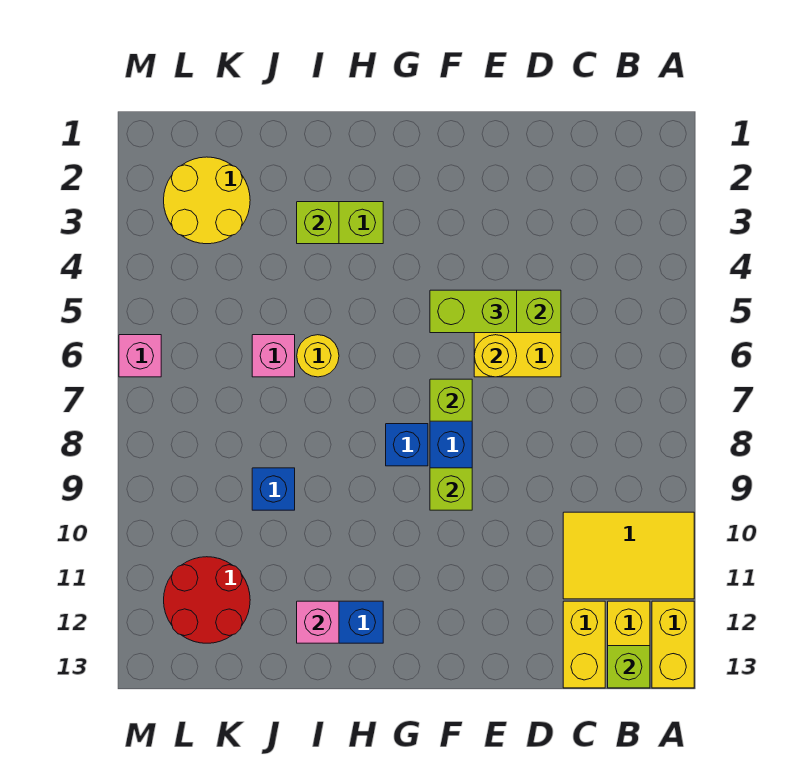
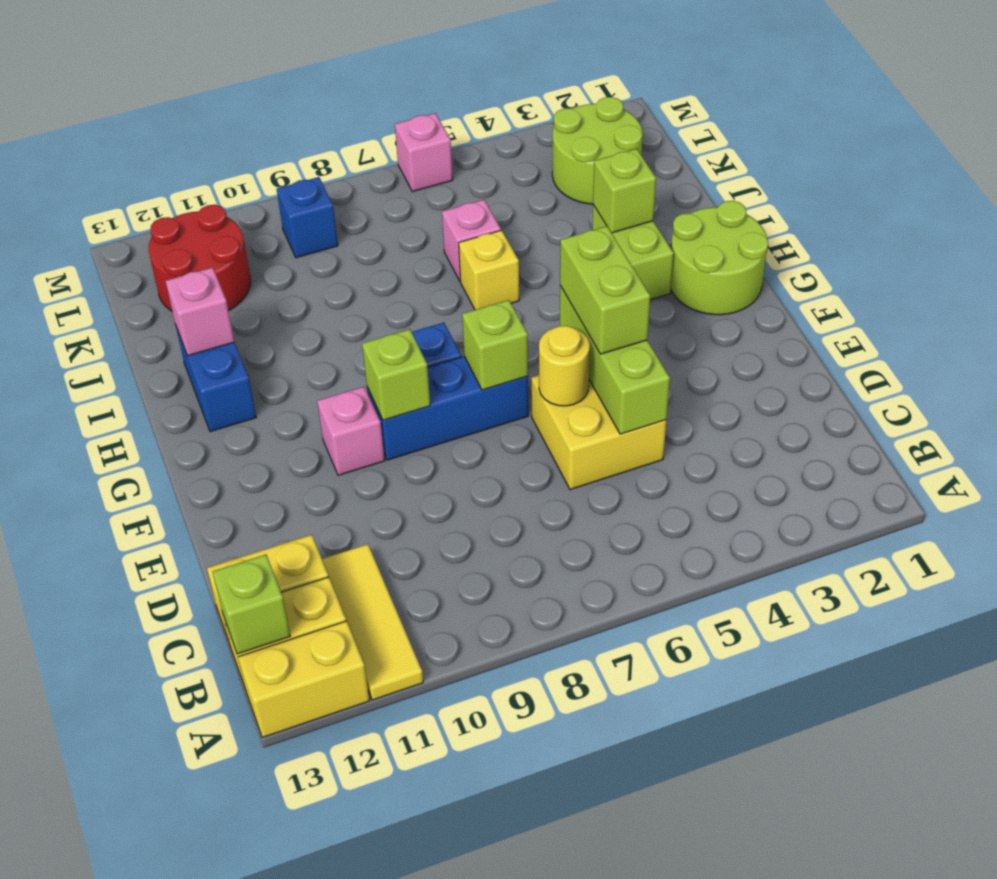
yellow tile A10:C11 level 1 -> yellow tile A11:C11 level 1
none -> pink brick F10 level 1
none -> lime round brick G1:H2 level 1
yellow round brick I6 level 1 -> yellow brick I6 level 1
blue brick J9 level 1 -> blue brick L9 level 1
yellow round brick K2:L3 level 1 -> lime round brick K2:L3 level 1

